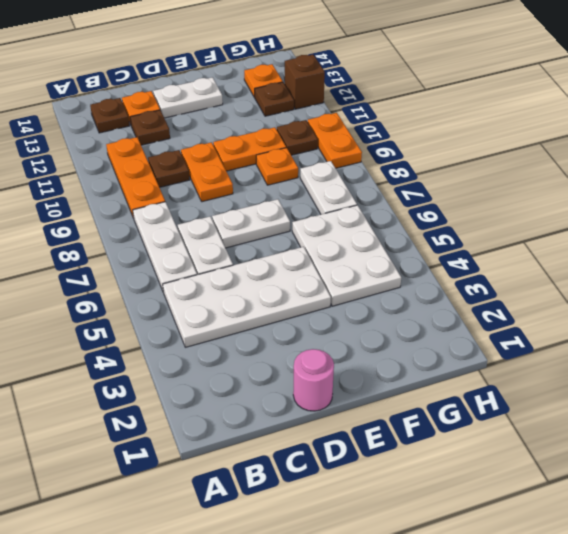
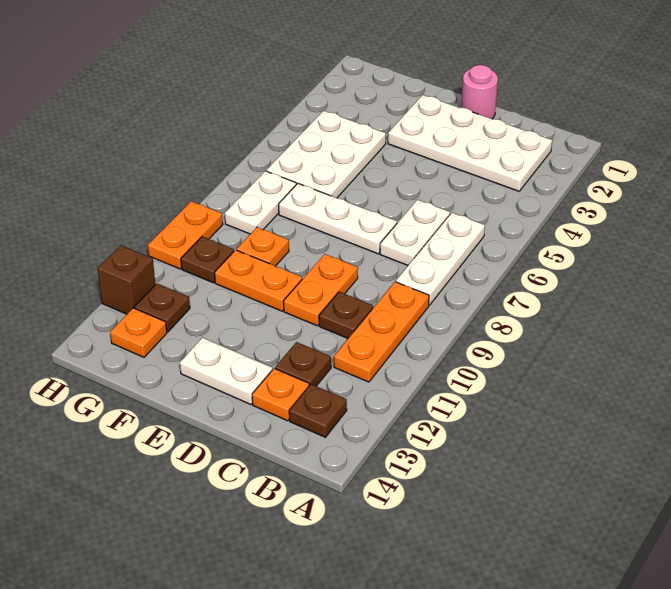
white plate B4:E5 level 1 -> white plate B2:E3 level 1
white plate D7:E7 level 1 -> white plate D7:F7 level 1

